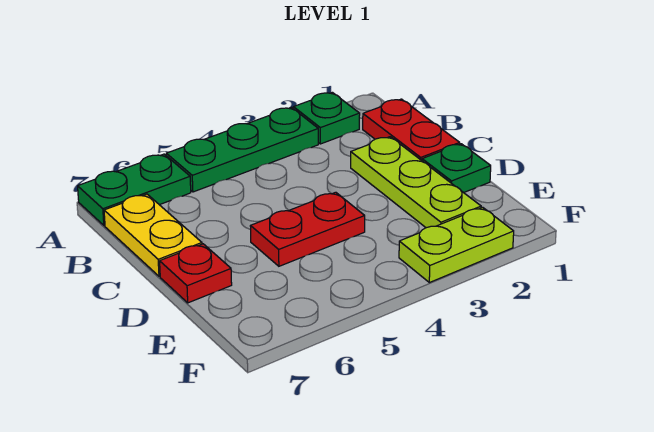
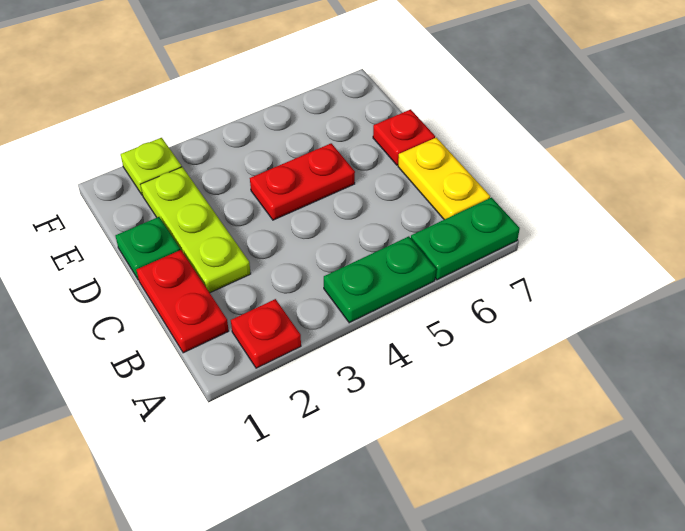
green plate A2 level 1 -> red plate A2 level 1
green plate A3:A5 level 1 -> green plate A4:A5 level 1
lime plate F2:F3 level 1 -> lime plate F2 level 1

